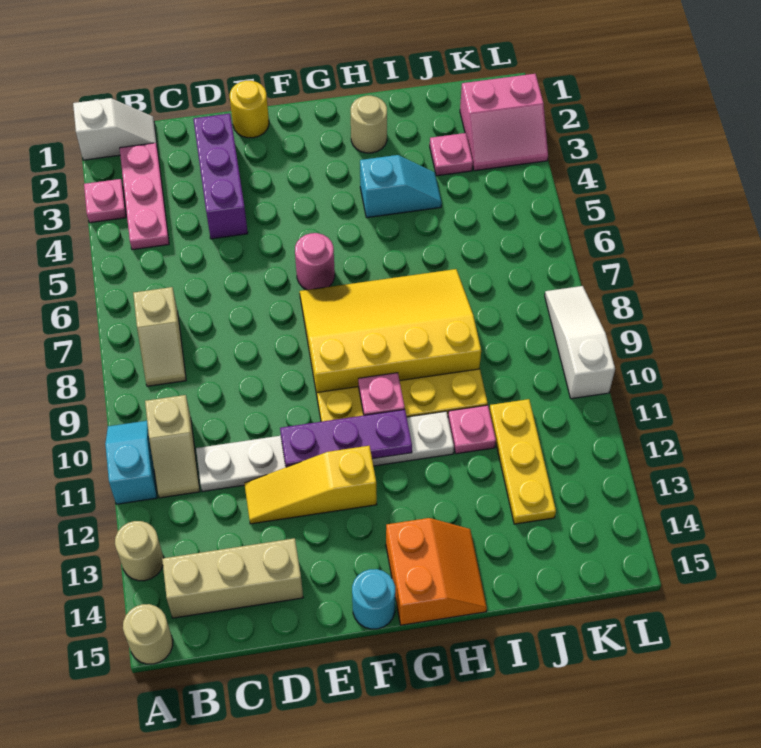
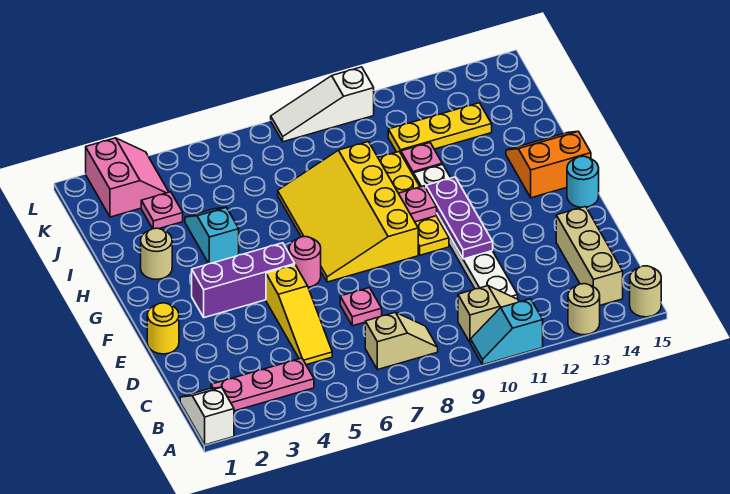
pink plate A3 level 1 -> pink plate D7 level 1
purple brick D2:D4 level 1 -> purple brick F3:F5 level 1
yellow slope D12:F12 level 1 top F -> yellow slope C5:E5 level 1 top E

